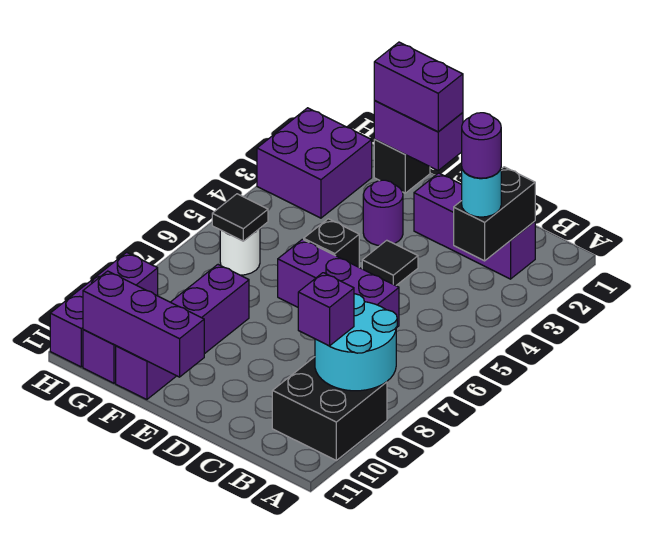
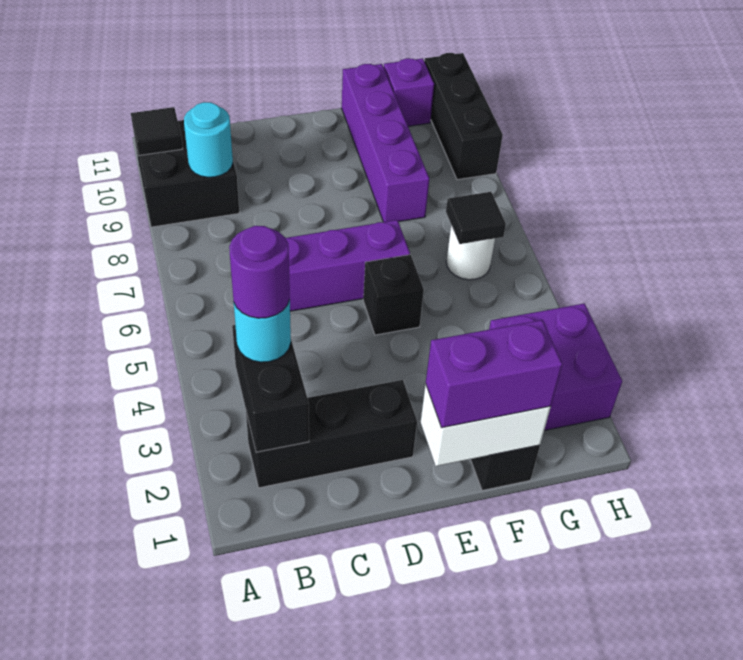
cyan round brick A8:B9 level 2 -> cyan round brick B9 level 2
purple brick B2:D2 level 1 -> black brick B2:D2 level 1
purple brick B9 level 3 -> none
black tile D4 level 1 -> black tile A10 level 2
purple brick E1:F1 level 2 -> white brick E1:F1 level 2
purple round brick E3 level 1 -> none
purple brick E11:G11 level 2 -> none
purple brick H9:H11 level 1 -> black brick H9:H11 level 1

